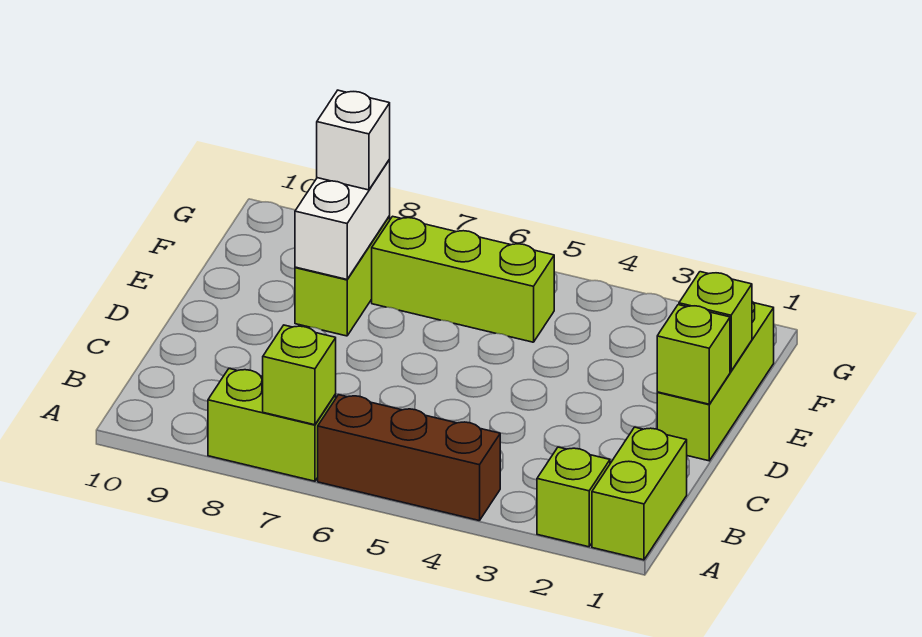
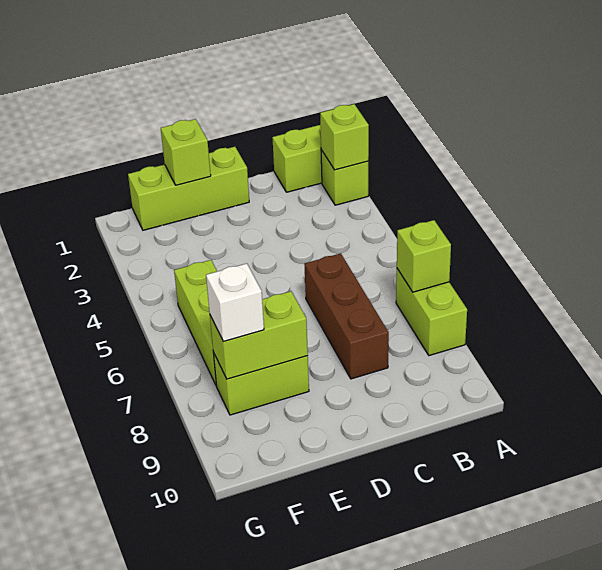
brown brick A4:A6 level 1 -> brown brick C6:C8 level 1
lime brick D1 level 2 -> lime brick A2 level 2
white brick E8:F8 level 2 -> lime brick E8:F8 level 2

